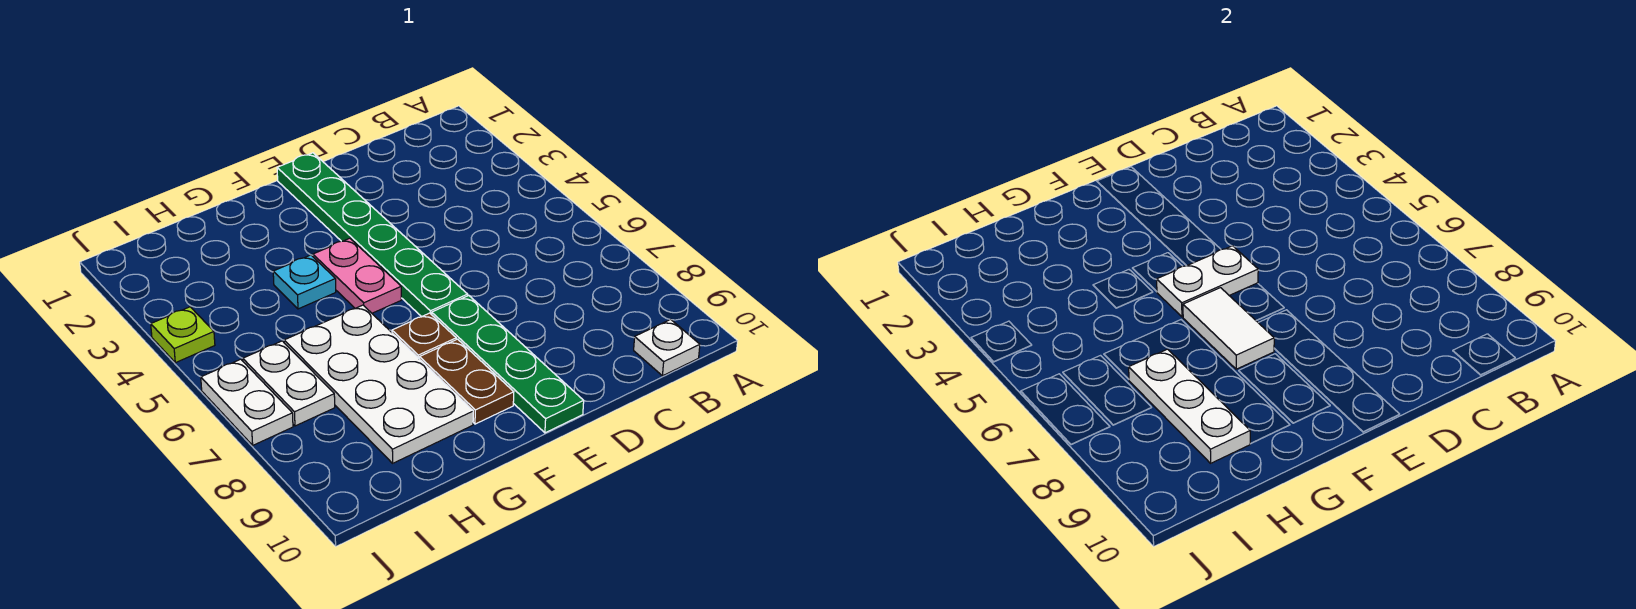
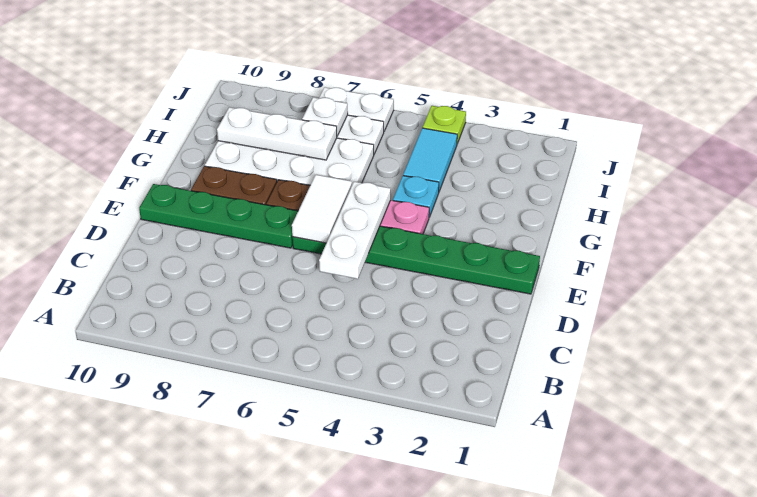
white plate B10 level 1 -> white plate I7 level 2
white plate E5:F5 level 2 -> white plate D5:F5 level 2
white tile F6:F7 level 2 -> white tile E6:F6 level 2
none -> cyan tile H4:I4 level 1

